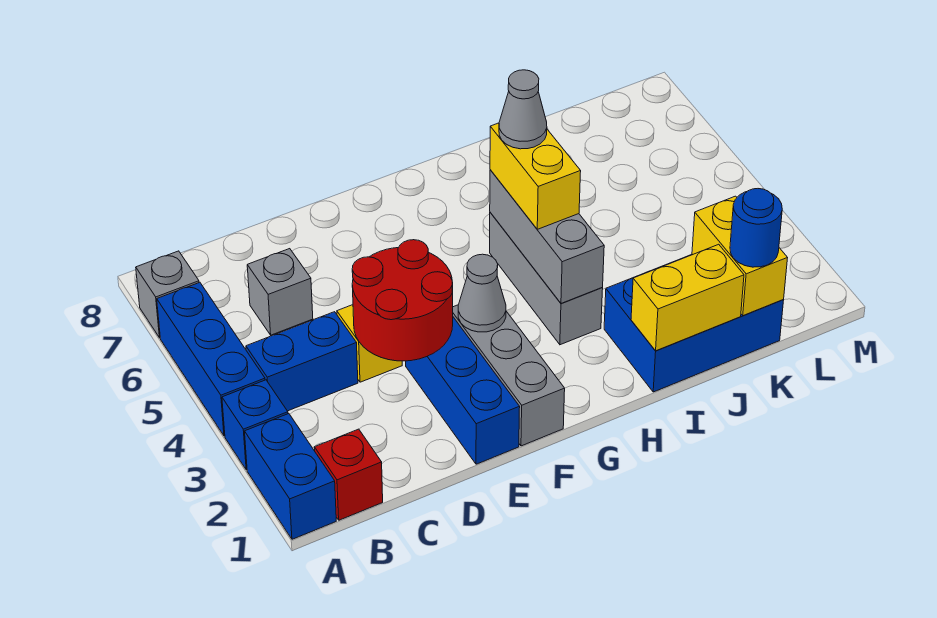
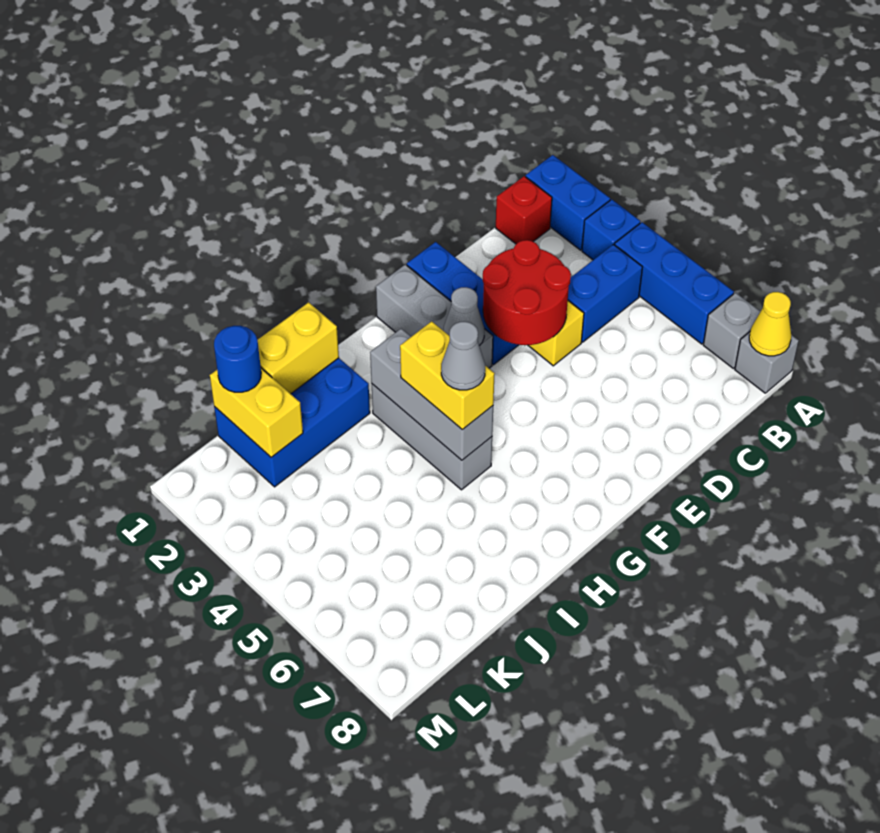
none -> yellow cone A8 level 2
grey brick C6 level 1 -> grey brick A8 level 1

